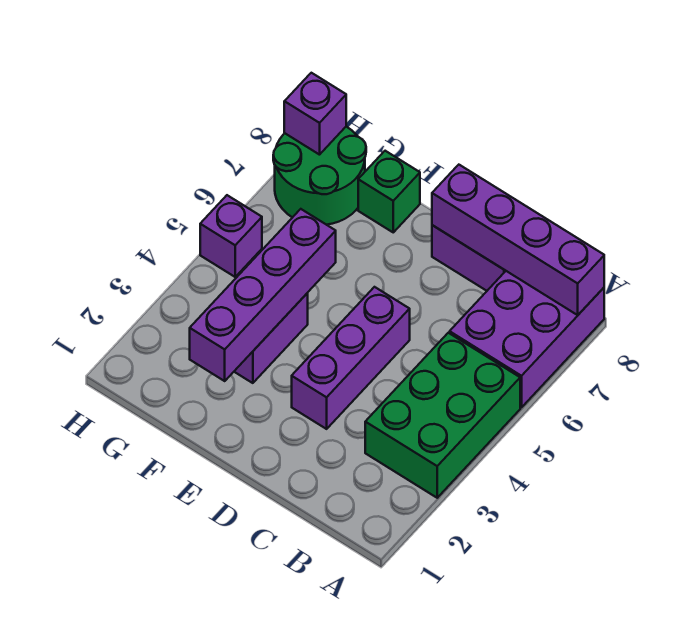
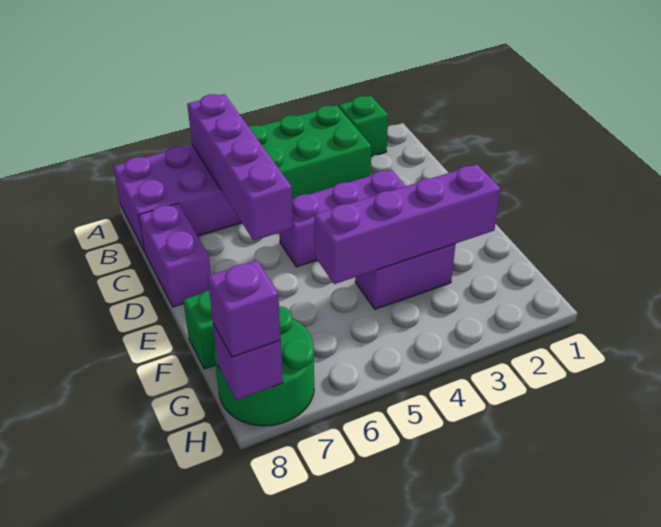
none -> green brick A2 level 1
purple brick A8:D8 level 2 -> purple brick A6:D6 level 2
purple brick H5 level 1 -> purple brick H8 level 3

